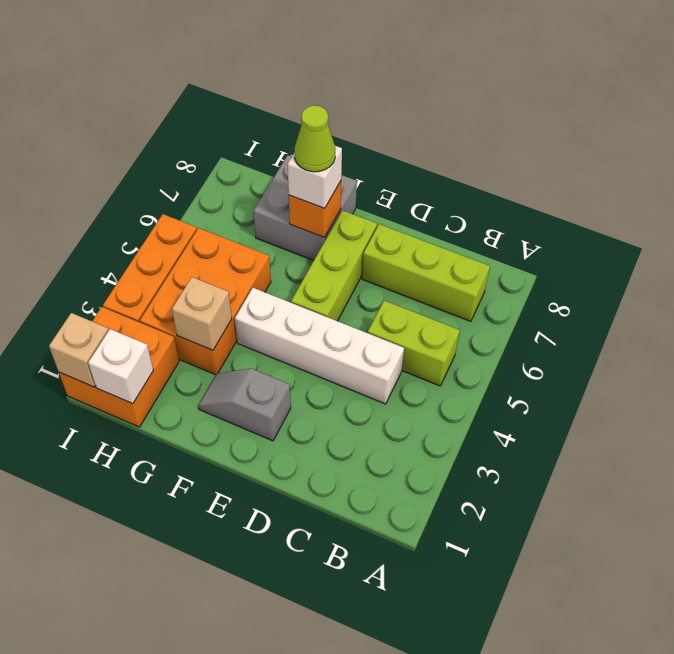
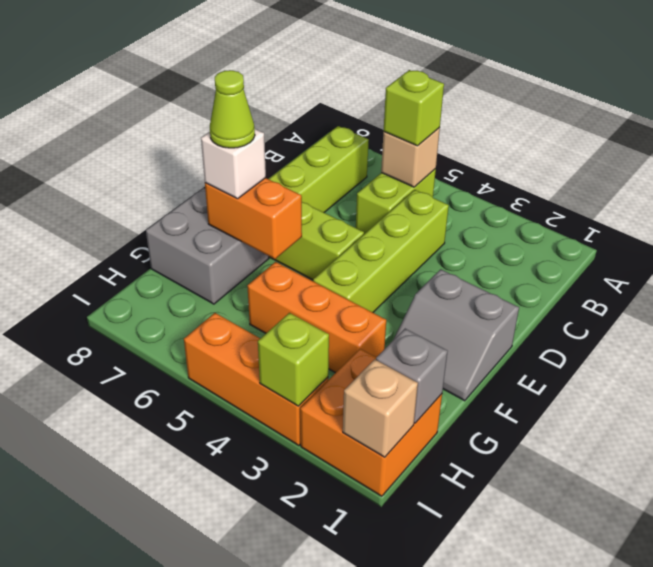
none -> lime brick B5 level 3
white brick C4:F4 level 1 -> lime brick C4:F4 level 1
grey slope E2:F2 level 1 top E -> grey slope E1:F2 level 1 top E
orange brick F7 level 2 -> orange brick F6:F7 level 2
orange brick G3:H5 level 1 -> orange brick G3:G5 level 1
tan brick G3 level 2 -> tan brick B5 level 2
white brick H1 level 2 -> grey brick H1 level 2
none -> lime brick I3 level 2

